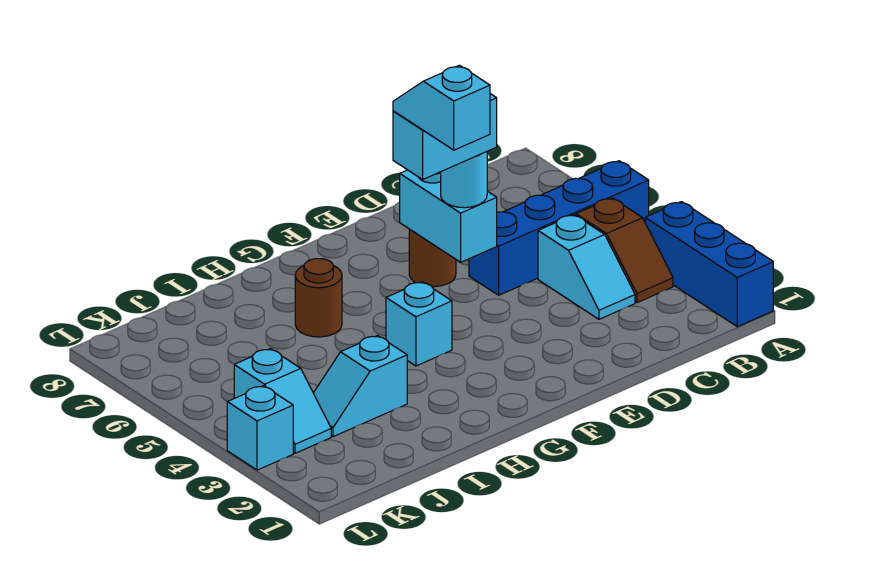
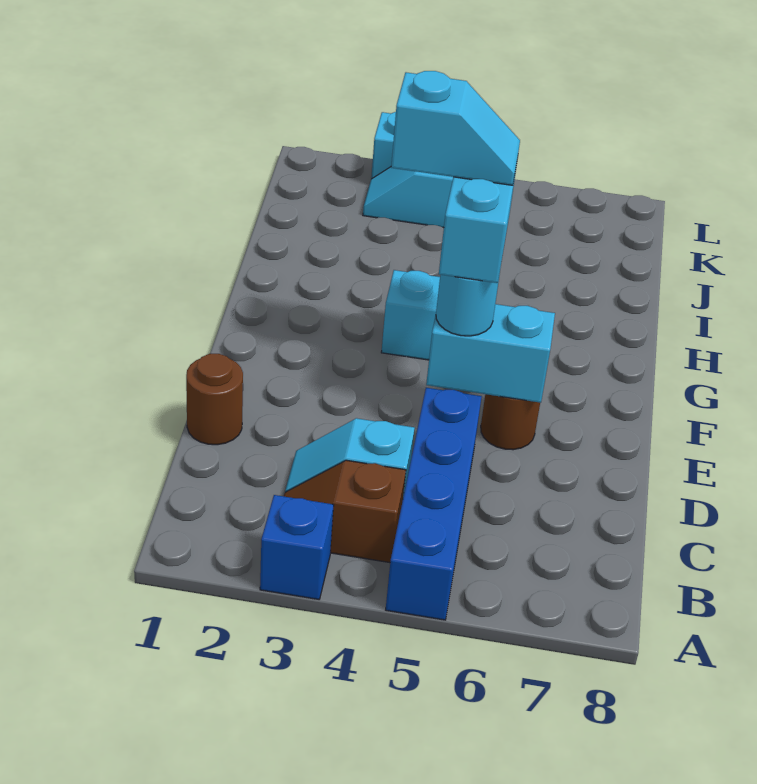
blue brick A1:A3 level 1 -> blue brick A3 level 1
brown round brick H6 level 1 -> brown round brick D1 level 1
cyan slope I3:J3 level 1 top I -> none

